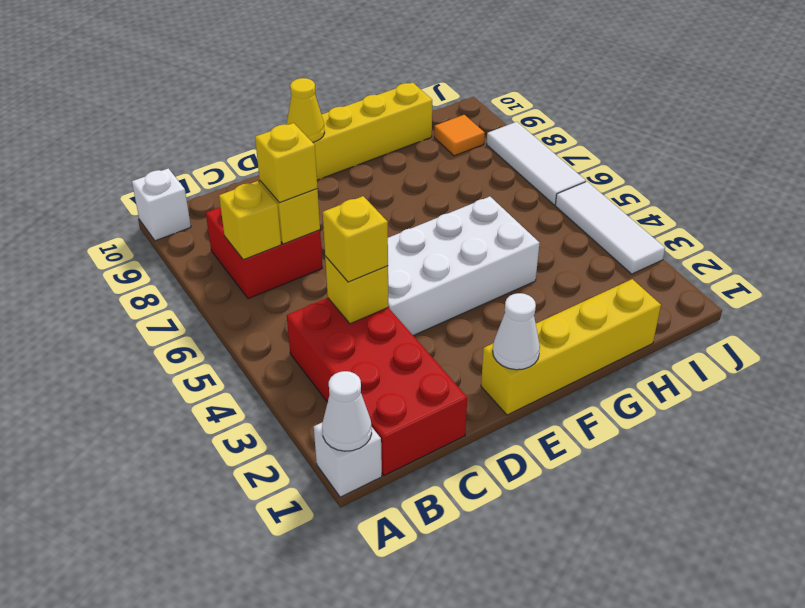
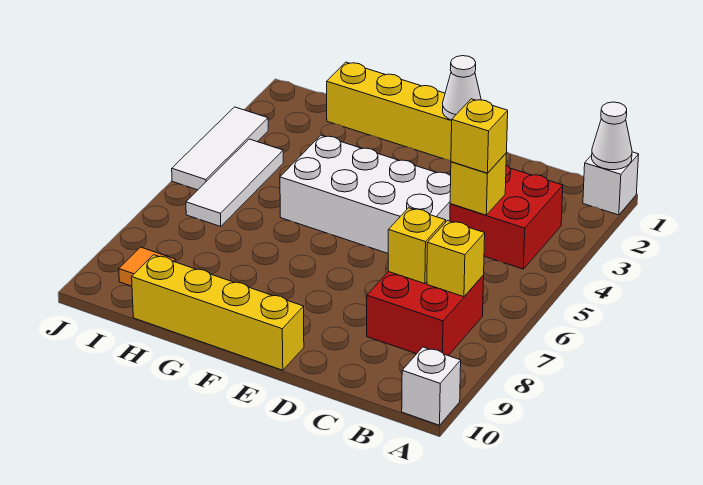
red brick B1:C4 level 1 -> red brick B3:C4 level 1
yellow brick C7 level 3 -> none
yellow cone E10 level 2 -> none
white tile J6:J8 level 1 -> white tile I4:I6 level 1

